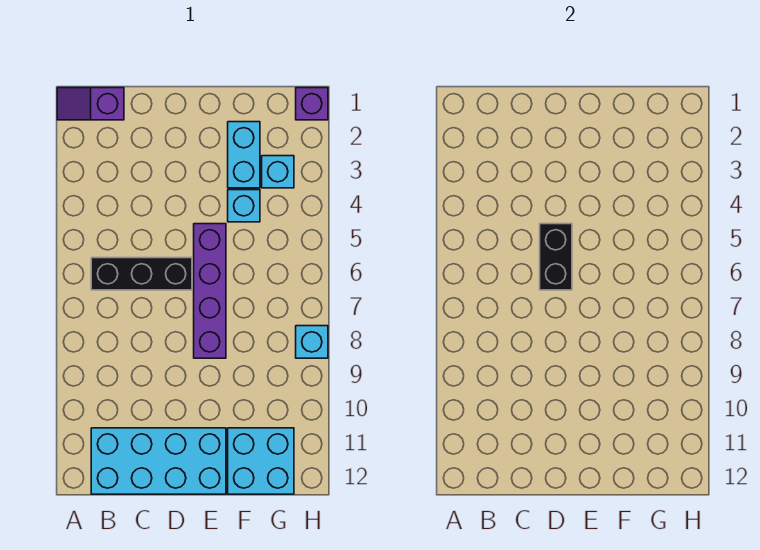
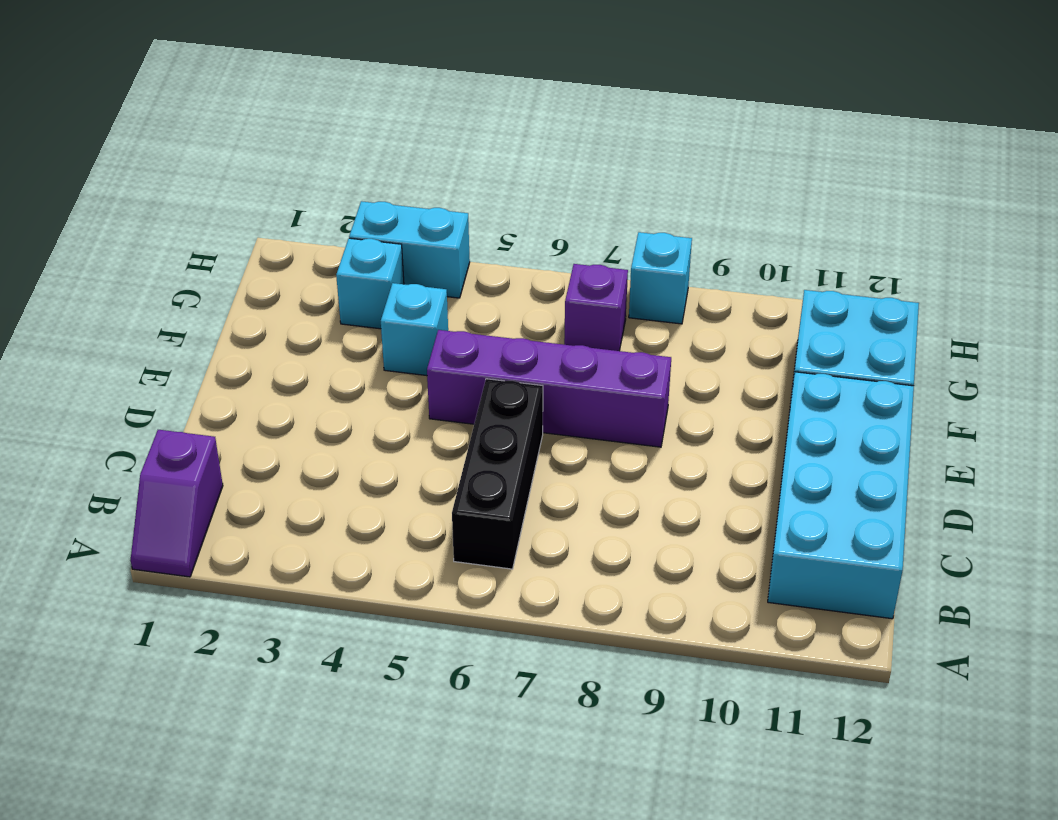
black brick D5:D6 level 2 -> none
cyan brick F2:F3 level 1 -> cyan brick H3:H4 level 1
purple brick H1 level 1 -> purple brick G7 level 1

